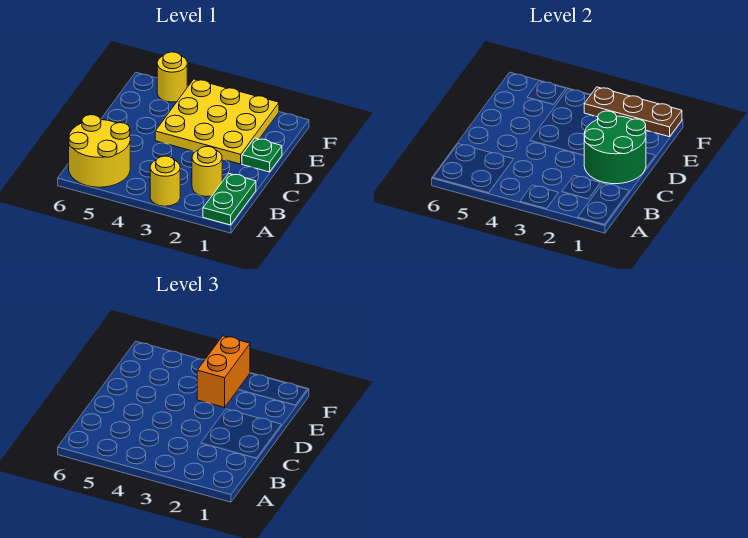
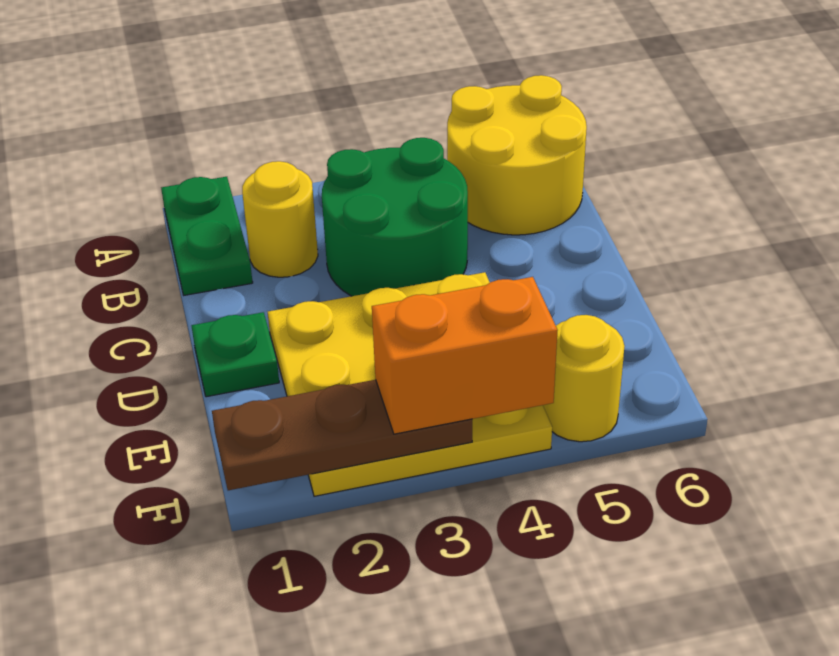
yellow round brick A3 level 1 -> none
green round brick C1:D2 level 2 -> green round brick B3:C4 level 1
orange brick E3:F3 level 3 -> orange brick F3:F4 level 3

